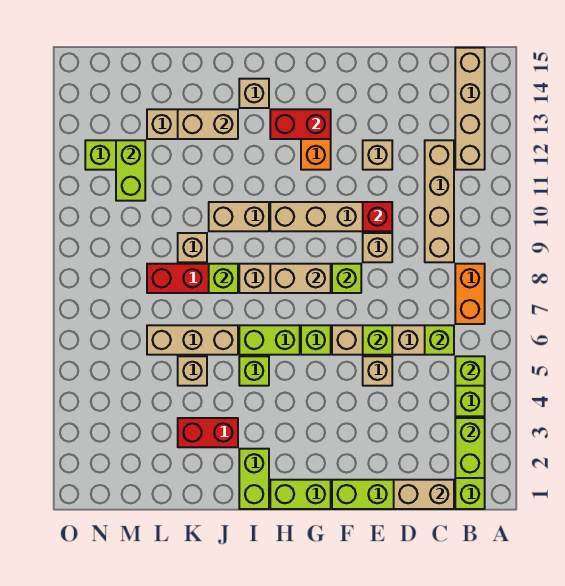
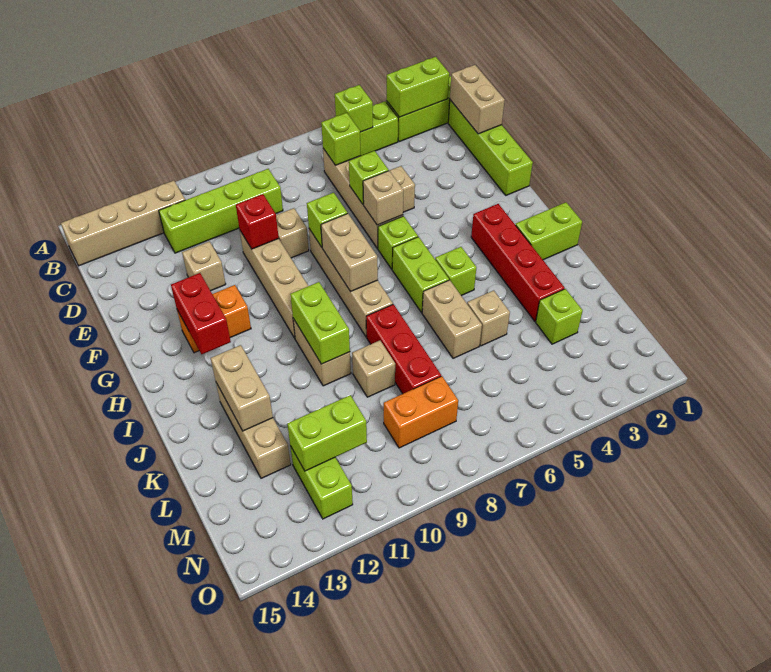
orange brick B7:B8 level 1 -> orange brick M8:M9 level 1
tan brick C9:C12 level 1 -> lime brick C9:C12 level 1
lime brick G1:H1 level 1 -> lime brick I10:J10 level 2
tan brick I14 level 1 -> tan brick F6 level 2
red brick J3:K3 level 1 -> red brick H3:K3 level 1
tan brick J6:L6 level 1 -> tan brick J6:K6 level 1
lime brick J8 level 2 -> lime brick L3 level 1

